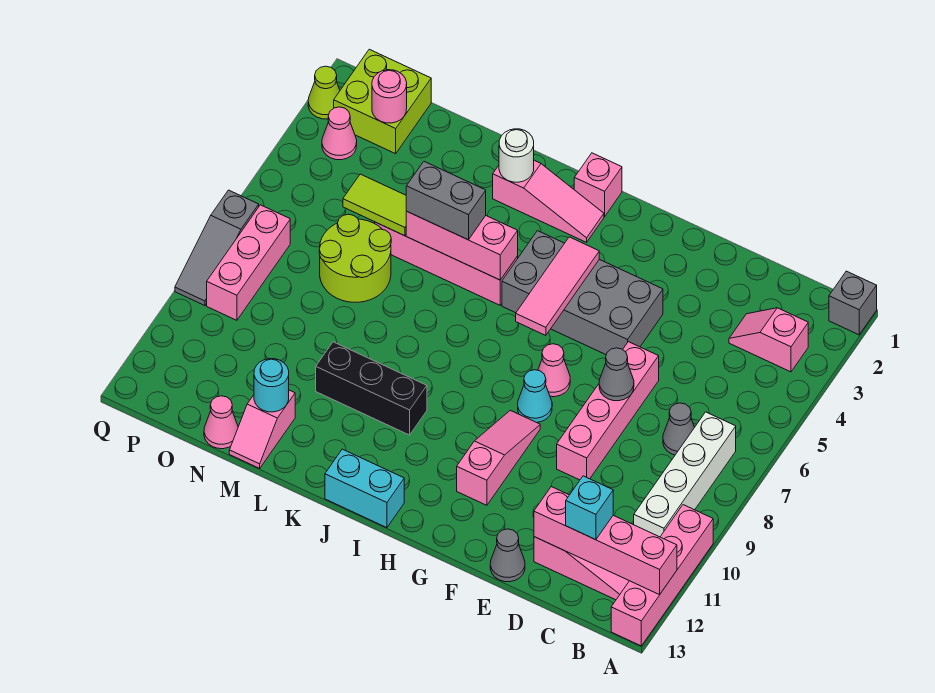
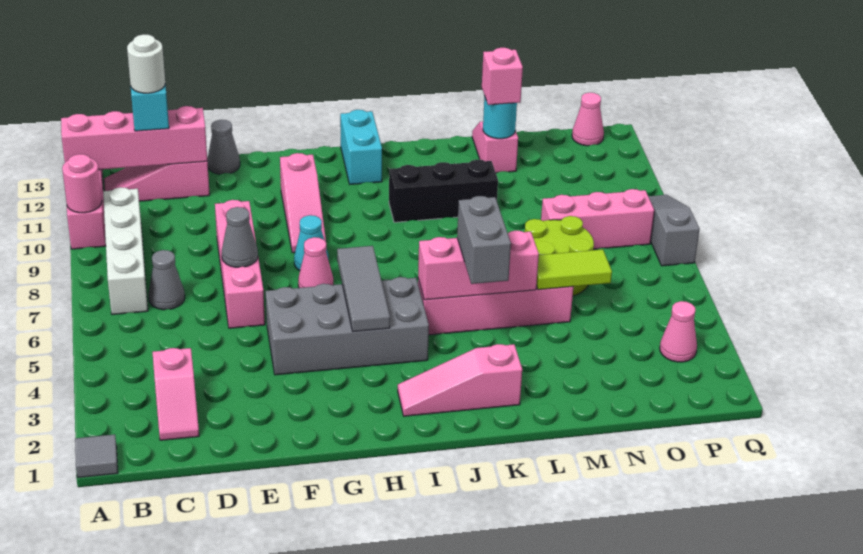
grey brick A1 level 1 -> grey tile A1 level 1
pink slope B3:C3 level 1 top B -> pink slope C2:C3 level 1 top 3
pink tile H4:H6 level 2 -> grey tile H4:H6 level 2
pink brick I1 level 1 -> pink brick M12 level 3
cyan brick I13:J13 level 1 -> cyan brick I12:I13 level 1
white round brick K2 level 2 -> white round brick C12 level 4
grey brick K5:L5 level 3 -> grey brick K4:K5 level 3
pink cone N13 level 1 -> pink cone P13 level 1
lime brick O1:P2 level 1 -> none
pink round brick O2 level 2 -> pink round brick A10 level 2
pink brick P7:P9 level 1 -> pink brick N8:P8 level 1
lime cone Q2 level 1 -> none

